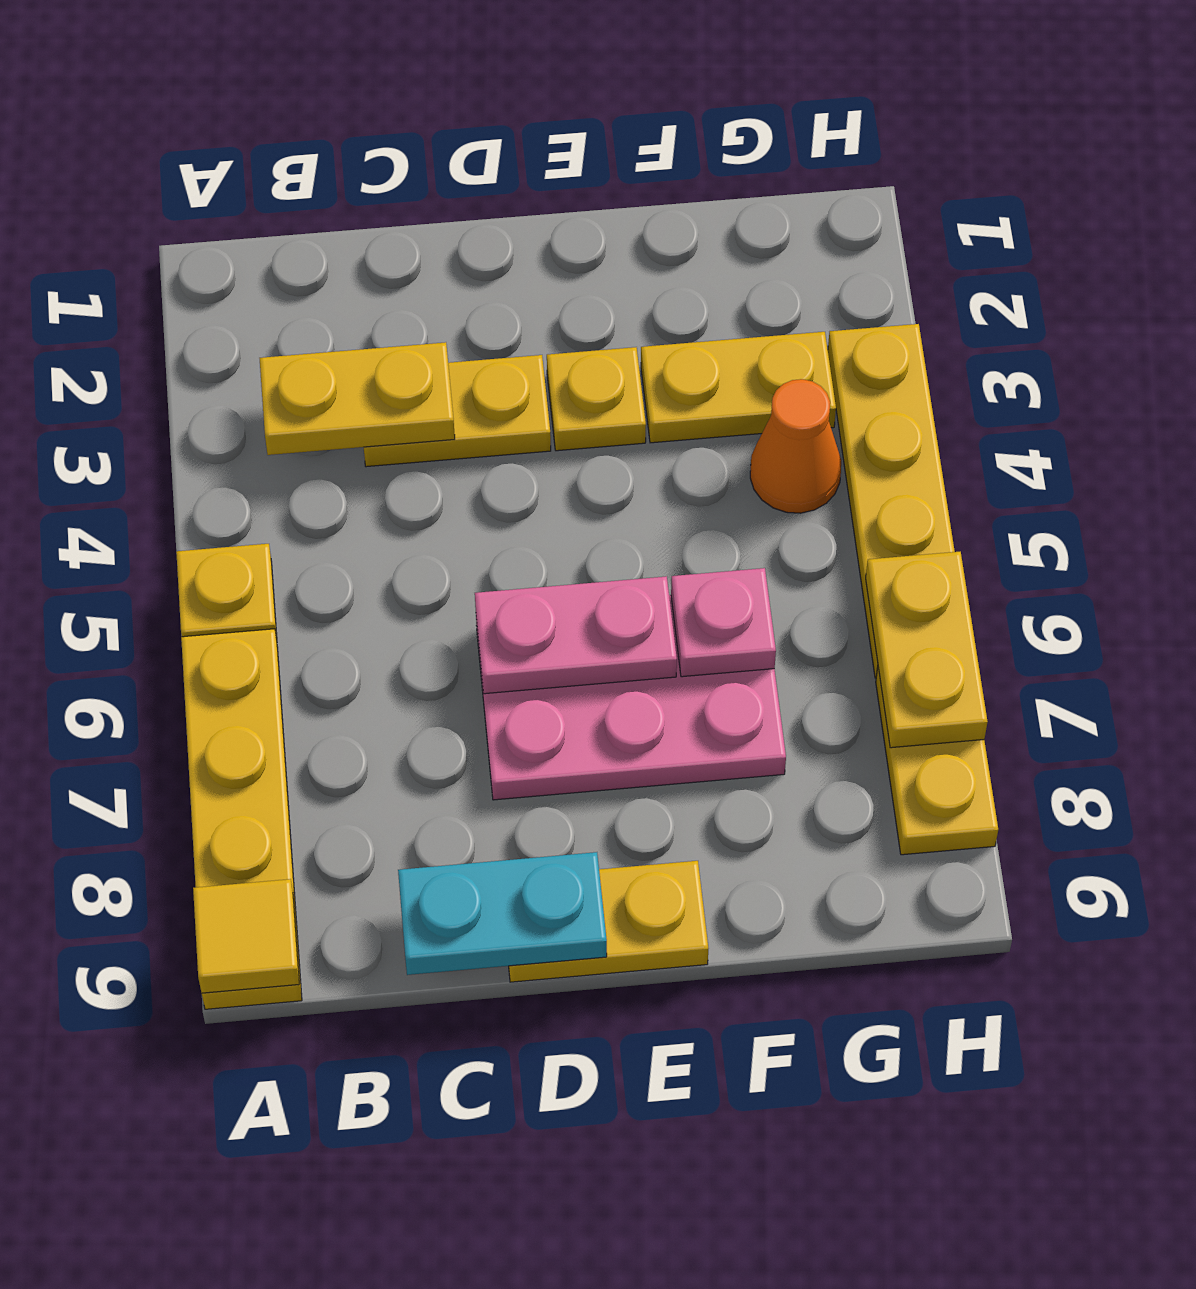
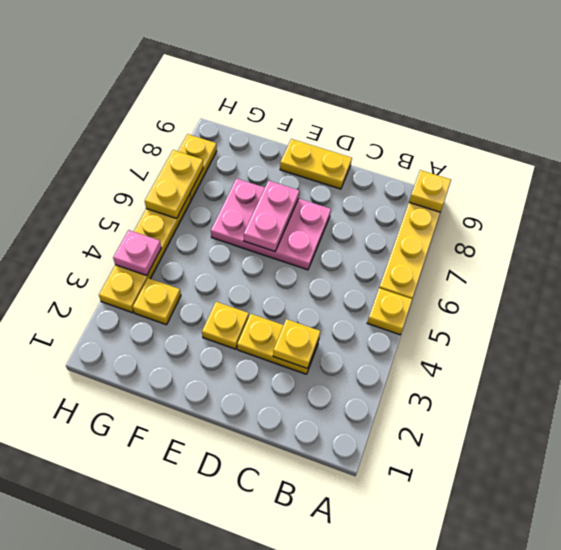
yellow tile A9 level 2 -> yellow plate A9 level 2
yellow plate B3:C3 level 2 -> yellow plate C3 level 2
cyan plate C9:D9 level 2 -> none
pink plate D6:E6 level 2 -> pink plate E6:E7 level 2
yellow plate F3:G3 level 1 -> yellow plate G3 level 1
pink plate F6 level 2 -> pink plate H4 level 2
orange cone G4 level 1 -> none

